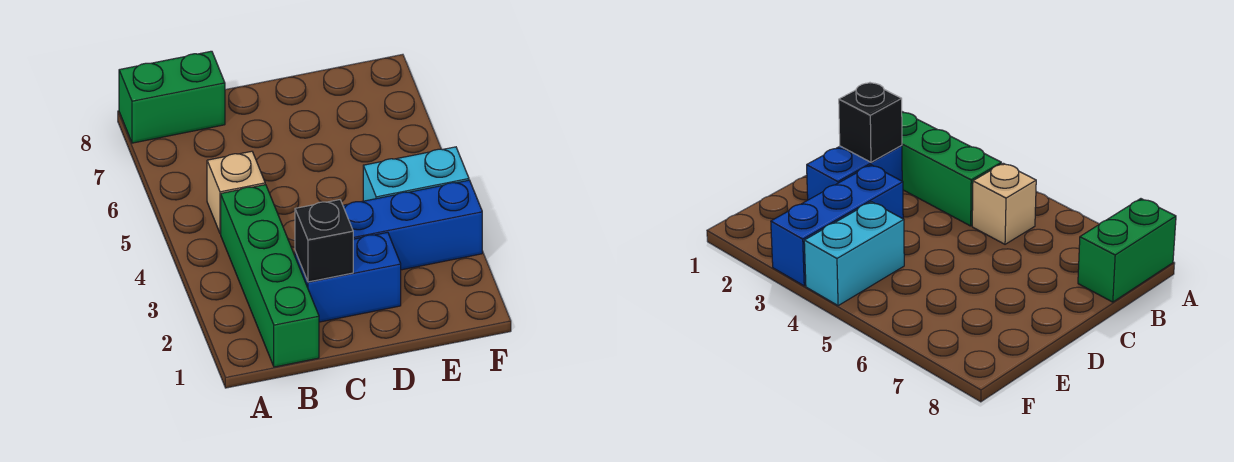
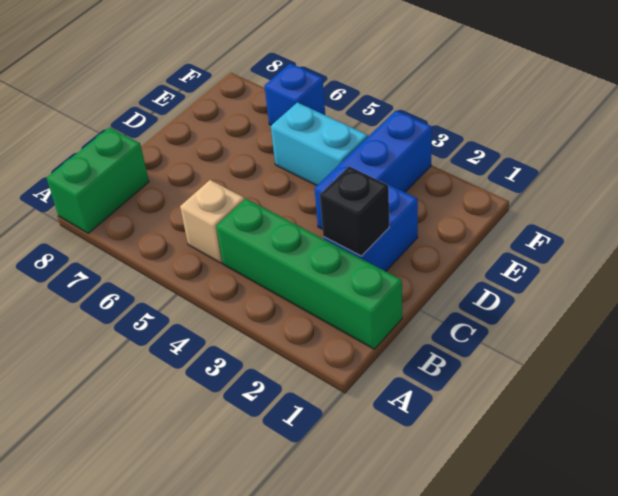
cyan brick E4:F4 level 1 -> cyan brick E4:E5 level 1
none -> blue brick F6 level 1

